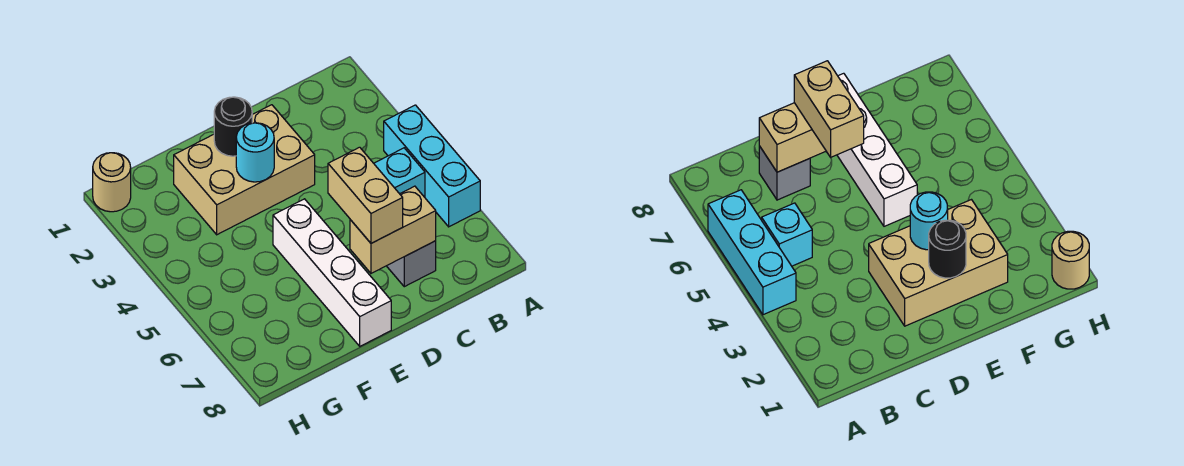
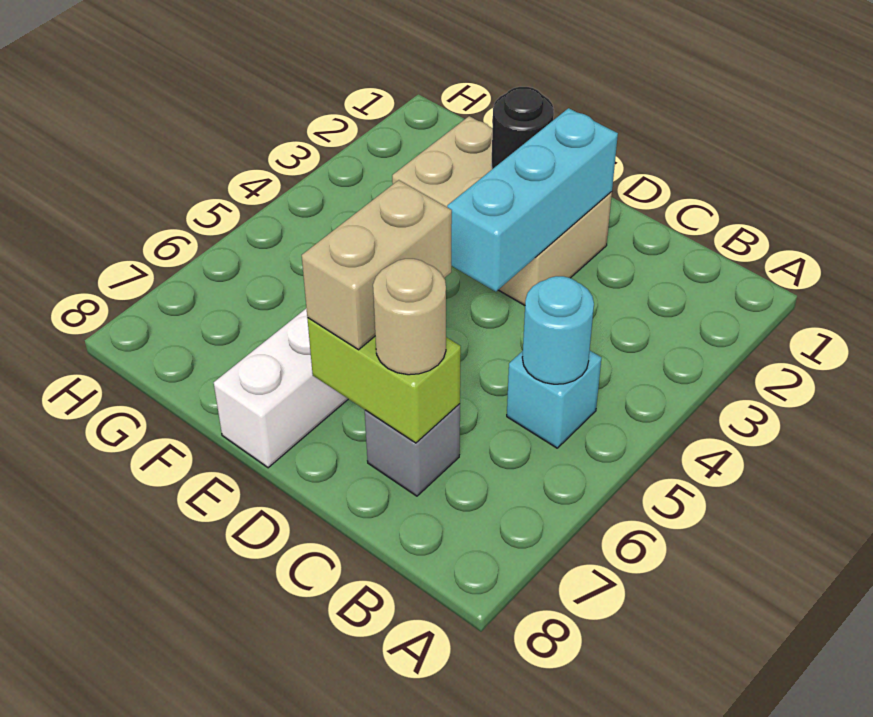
cyan brick A4:A6 level 1 -> cyan brick D2:D4 level 2
tan brick C7:D7 level 2 -> lime brick C7:D7 level 2
cyan round brick E3 level 2 -> cyan round brick B5 level 2
tan round brick H1 level 1 -> tan round brick C7 level 3

